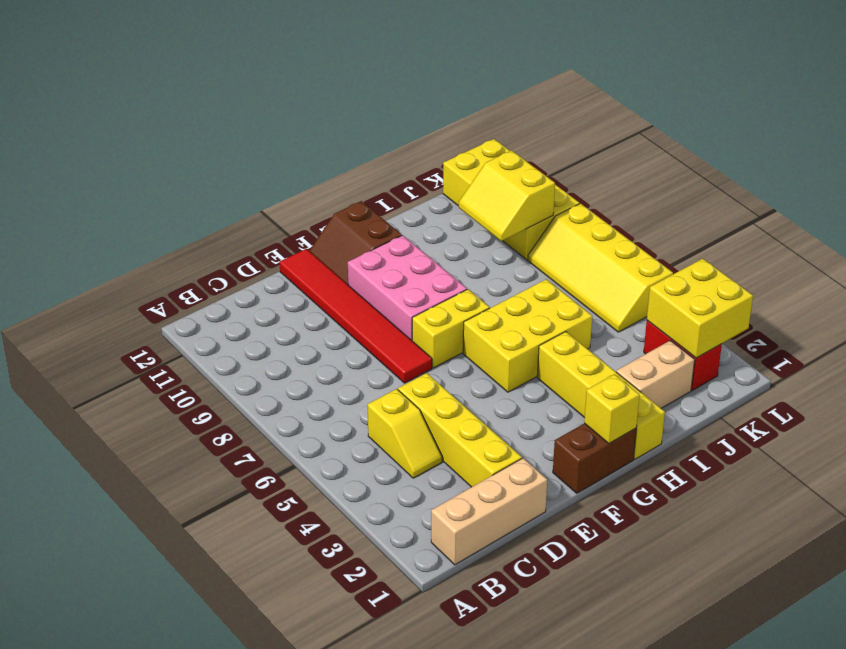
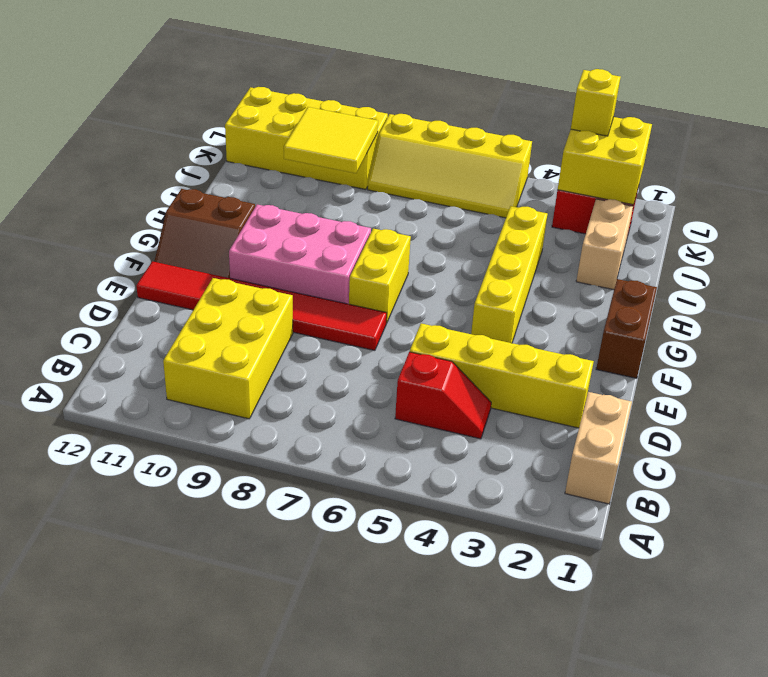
tan brick B1:D1 level 1 -> tan brick B1:C1 level 1
yellow slope C4:C5 level 1 top 5 -> red slope C4:C5 level 1 top 5
yellow brick G1 level 2 -> yellow brick L3 level 3
yellow brick G5:I6 level 1 -> yellow brick B9:D10 level 1
yellow brick H1:H4 level 1 -> yellow brick F4:I4 level 1
yellow slope J9:K10 level 2 top K -> yellow tile J9:K10 level 2

